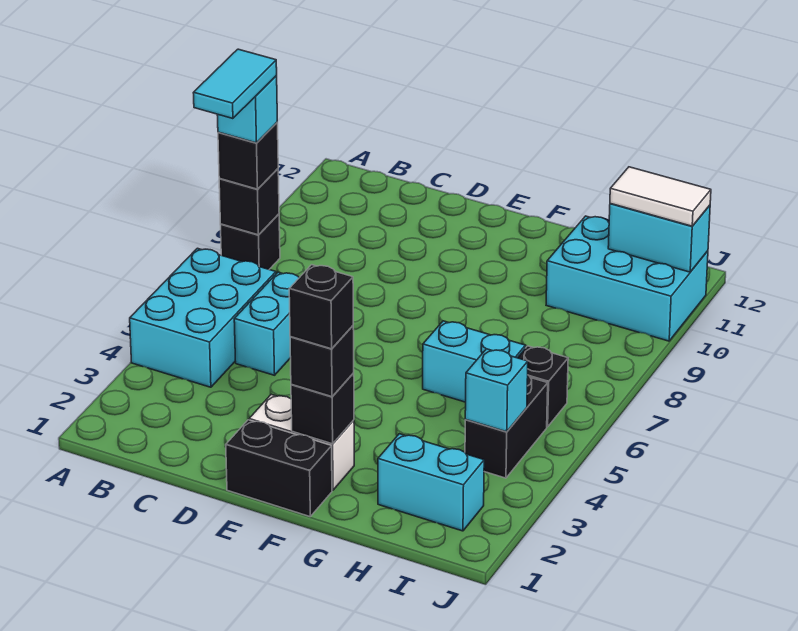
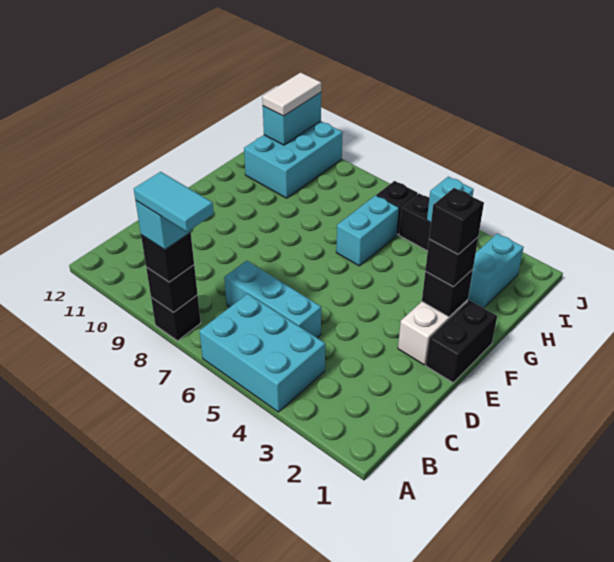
cyan brick C5:C6 level 1 -> cyan brick C5:C7 level 1

